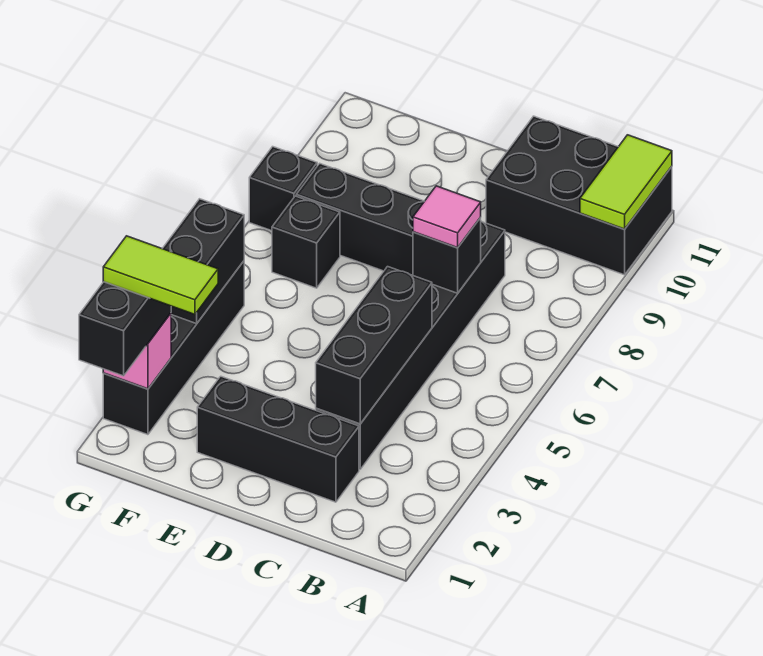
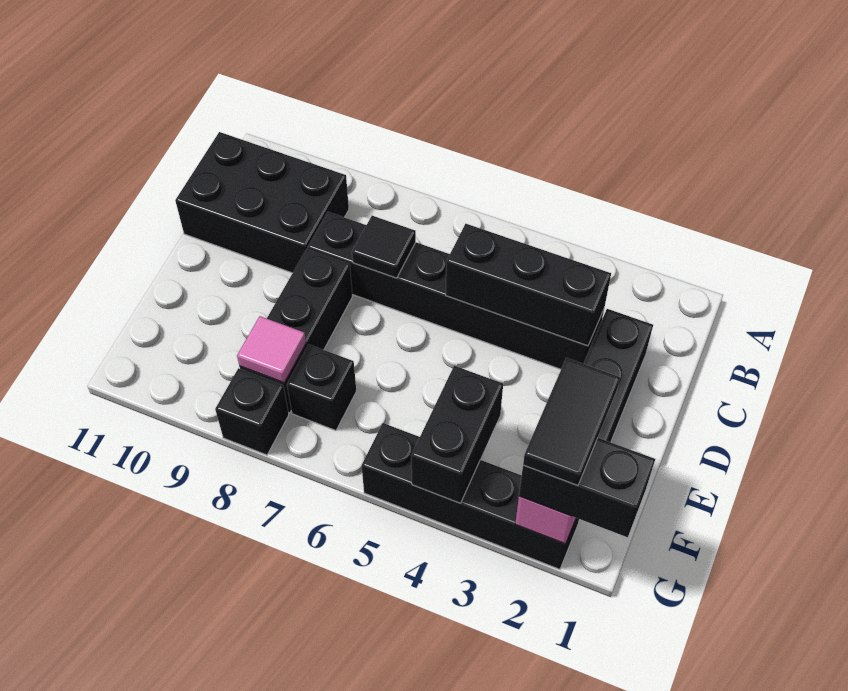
black brick A10:C11 level 1 -> black brick B9:C11 level 1
lime tile A10:A11 level 2 -> none
black brick C7 level 2 -> black tile C7 level 2
pink tile C7 level 3 -> pink tile F8 level 2
lime tile F2:G2 level 4 -> black tile F2:G2 level 4
black brick G4:G5 level 2 -> black brick F4:G4 level 2

